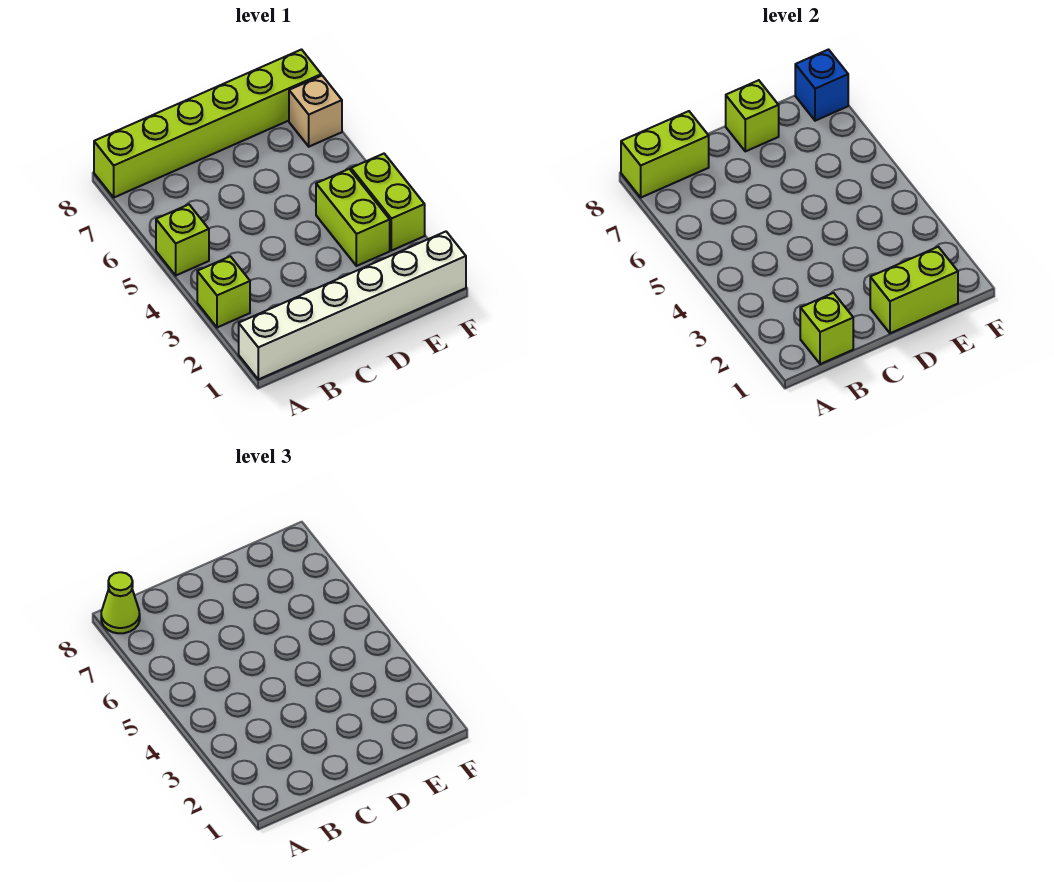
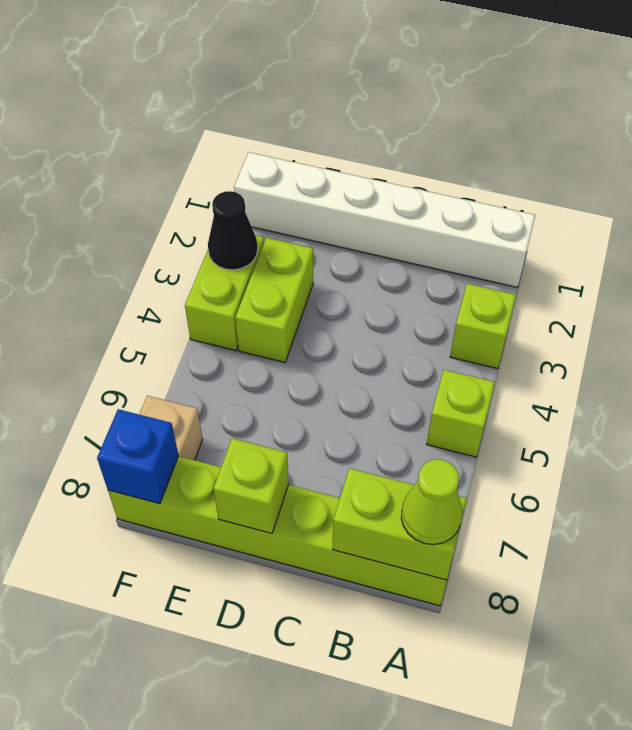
lime brick B1 level 2 -> none
lime brick D1:E1 level 2 -> none
none -> black cone F3 level 2

